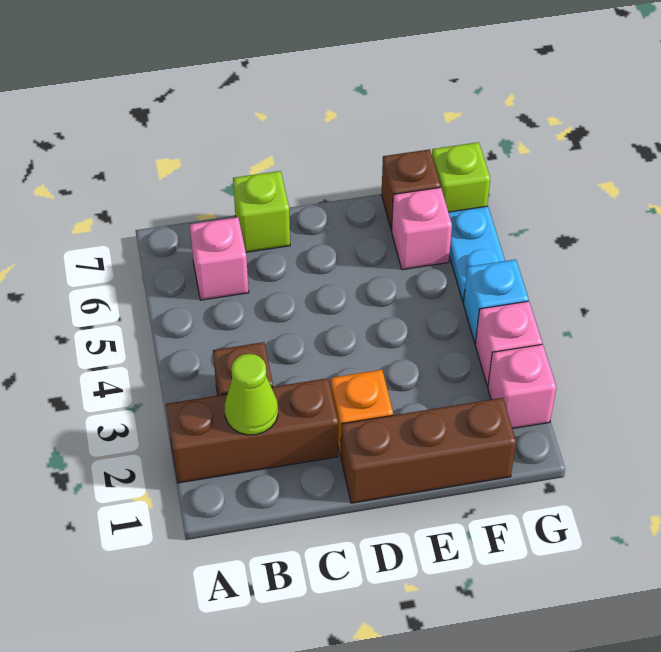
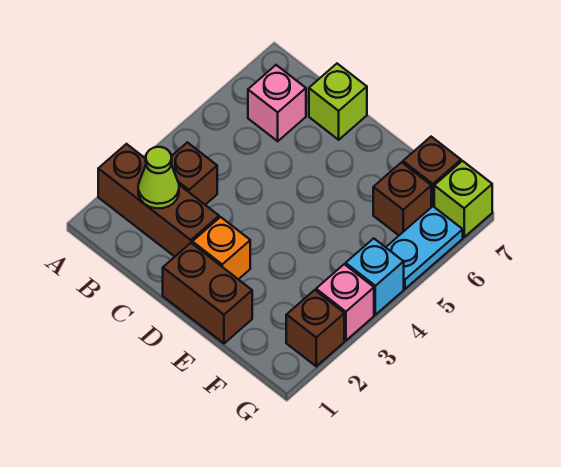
brown brick D1:F1 level 1 -> brown brick D1:E1 level 1
pink brick F6 level 1 -> brown brick F6 level 1
pink brick G2 level 1 -> brown brick G2 level 1

